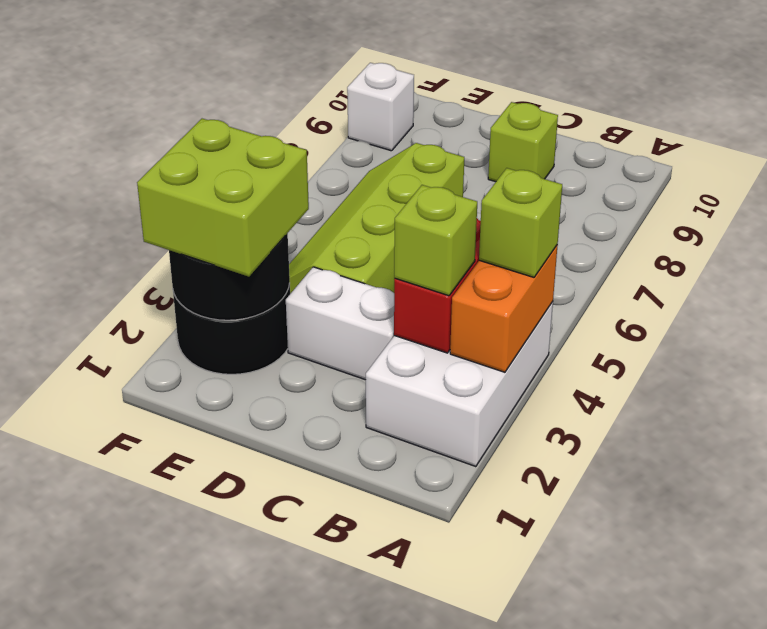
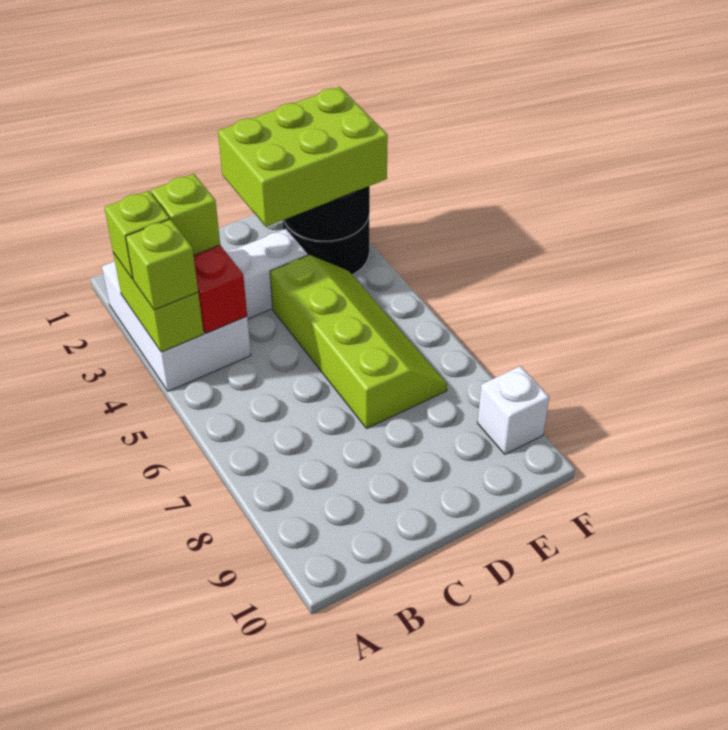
orange brick A3:A4 level 2 -> lime brick A3:A4 level 2
lime brick C9 level 1 -> lime brick A3 level 3
lime brick E2:F3 level 3 -> lime brick D2:F3 level 3

